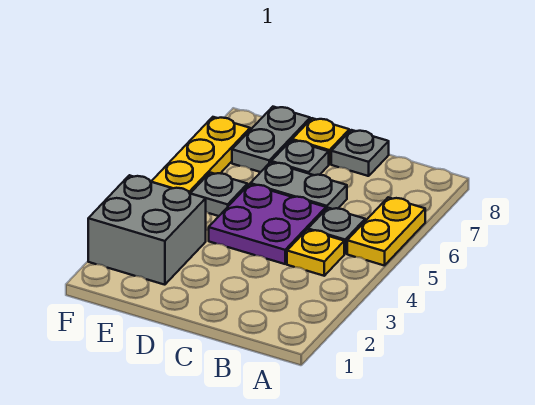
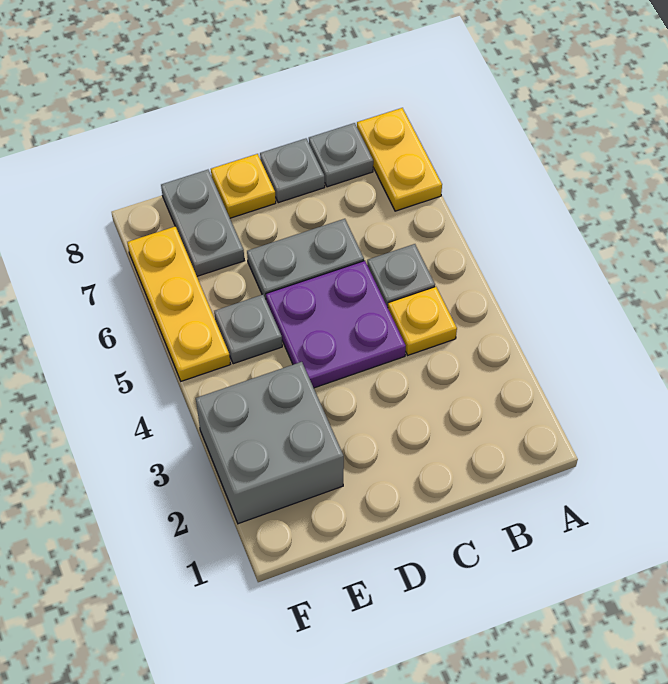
yellow plate A5:A6 level 1 -> yellow plate A7:A8 level 1
grey plate D7 level 1 -> grey plate B8 level 1

